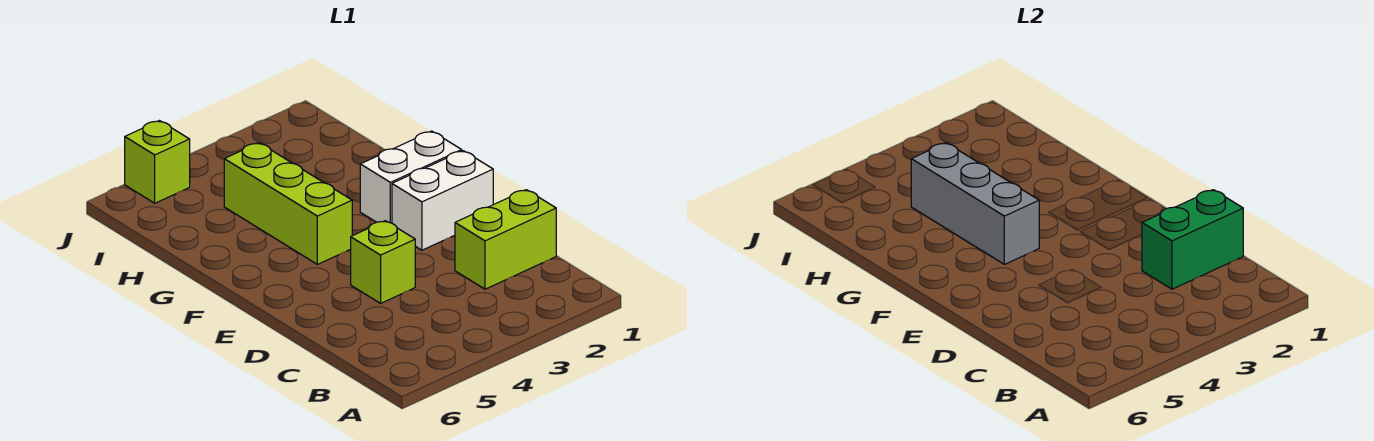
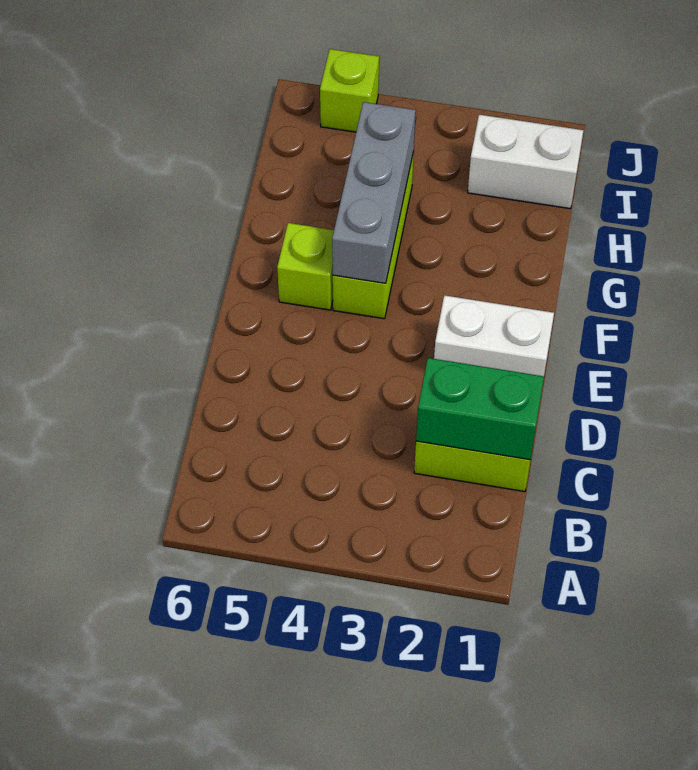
lime brick D4 level 1 -> lime brick F5 level 1
white brick F1:F2 level 1 -> white brick I1:I2 level 1

